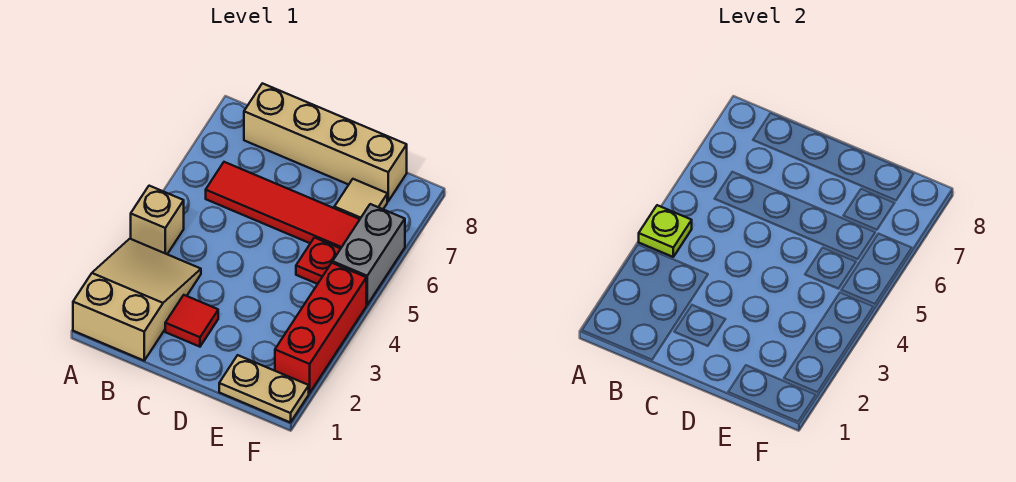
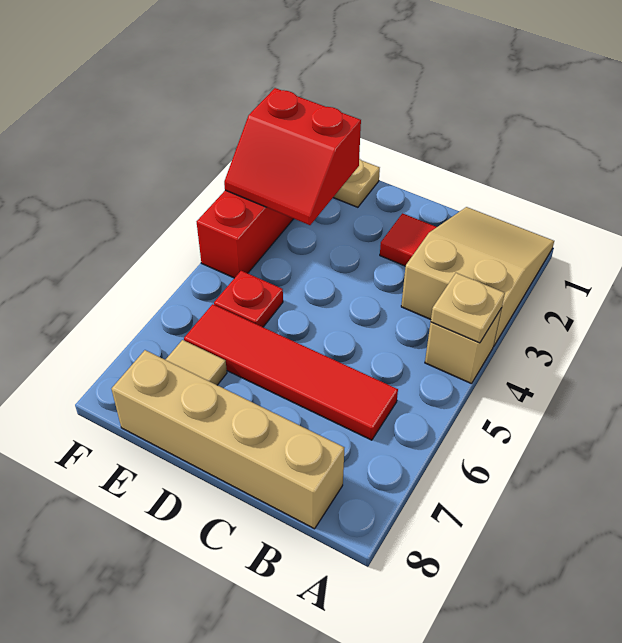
tan slope A1:B3 level 1 top 1 -> tan slope A1:B3 level 1 top 3
lime plate A4 level 2 -> tan plate A4 level 2
none -> red slope E2:F3 level 2 top 2
grey brick F5:F6 level 1 -> none

